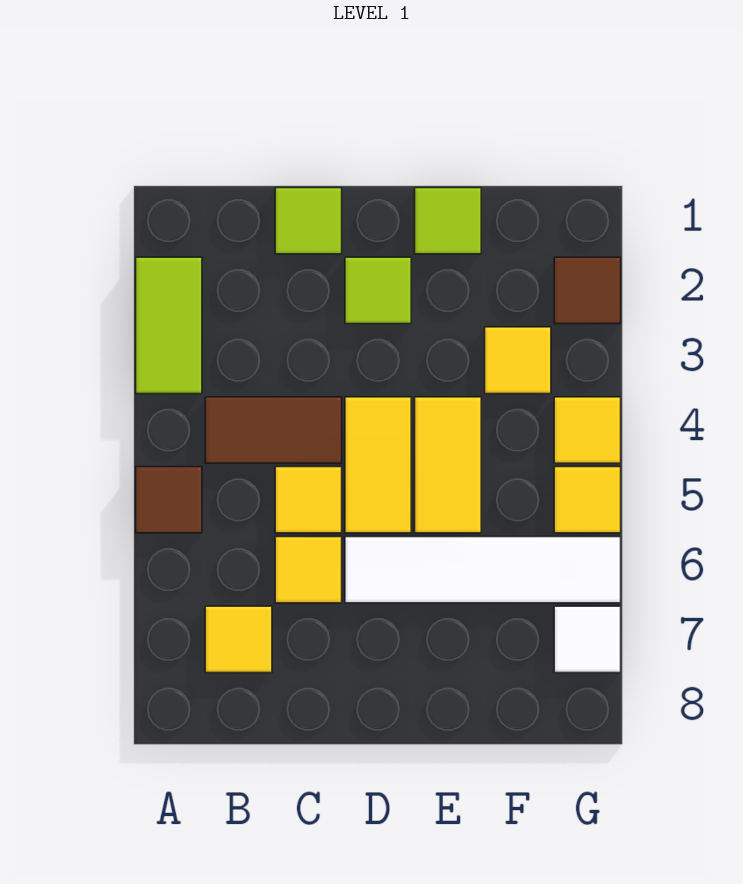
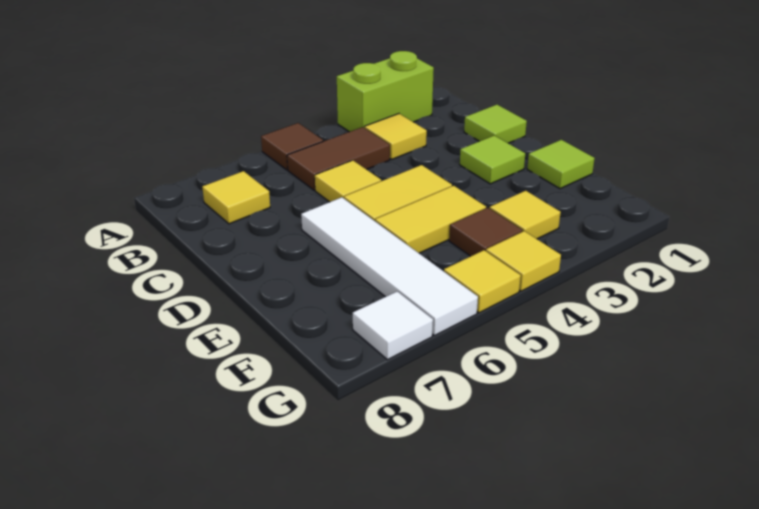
lime tile A2:A3 level 1 -> lime brick A2:A3 level 1
brown tile B4:C4 level 1 -> brown tile B4:B5 level 1
yellow tile C6 level 1 -> yellow tile B3 level 1
brown tile G2 level 1 -> brown tile F4 level 1

